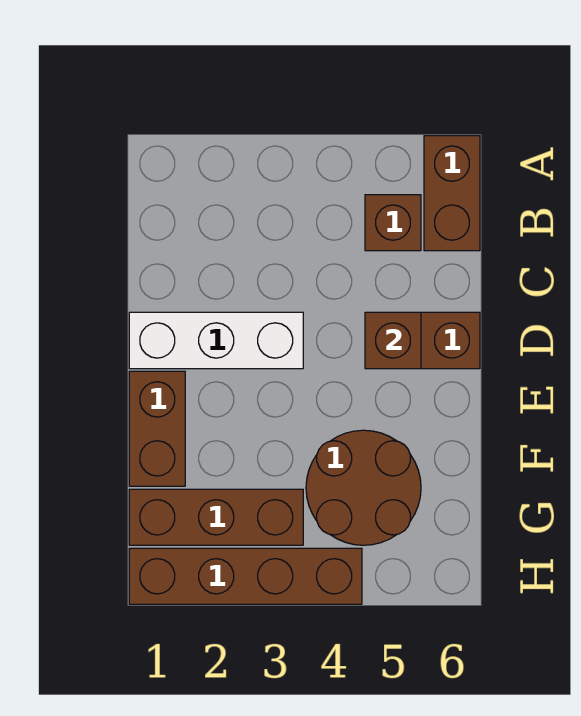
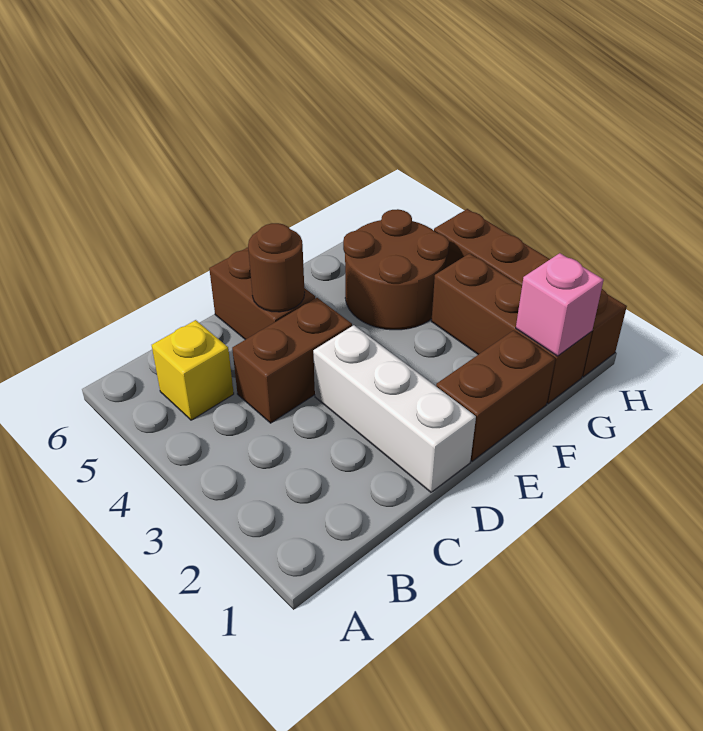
brown brick A6:B6 level 1 -> brown brick C4:D4 level 1
brown brick B5 level 1 -> yellow brick B5 level 1
brown brick D5 level 2 -> brown round brick D5 level 2
none -> pink brick G1 level 2

